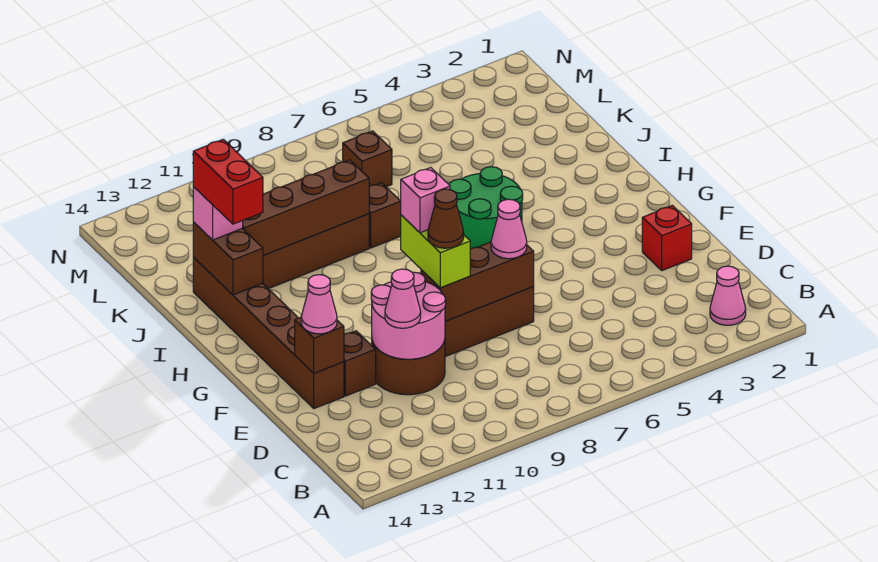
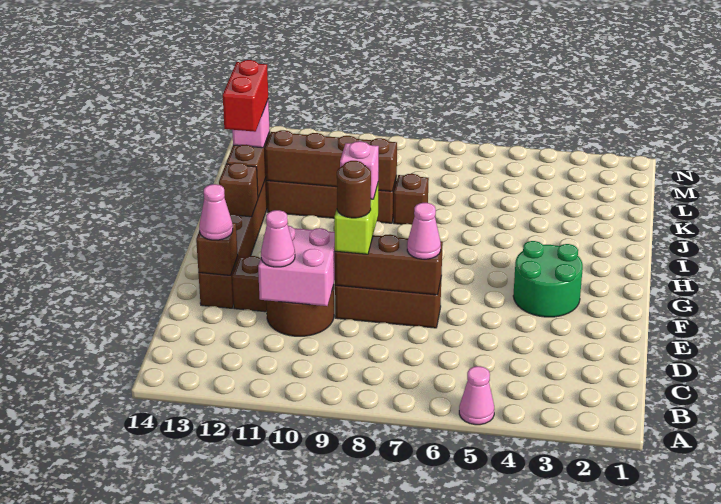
pink cone B2 level 1 -> pink cone A5 level 1
pink round brick D10:E11 level 2 -> pink brick D10:E11 level 2
red brick E2 level 1 -> none
brown cone E9 level 4 -> brown round brick E9 level 4
green round brick H5:I6 level 1 -> green round brick F3:G4 level 1
brown brick L7 level 1 -> brown brick H13 level 2

